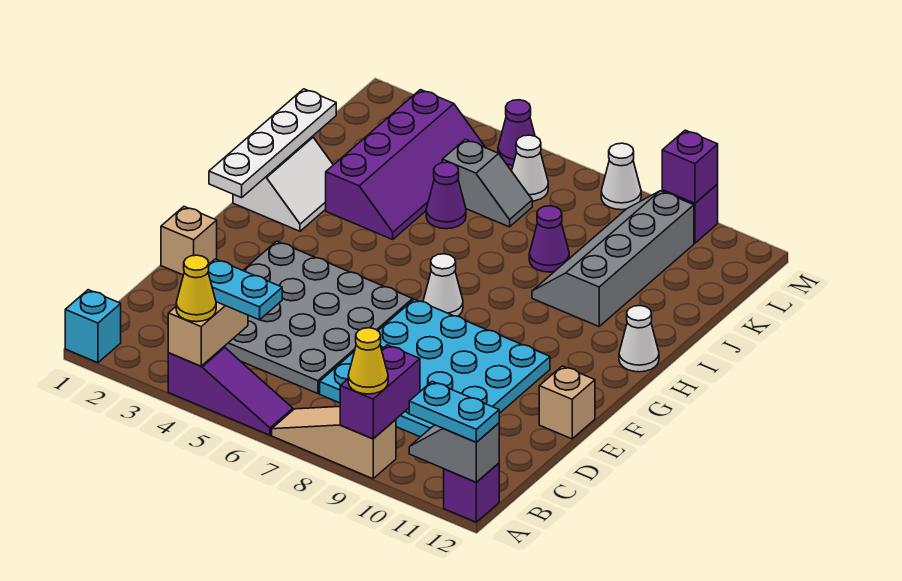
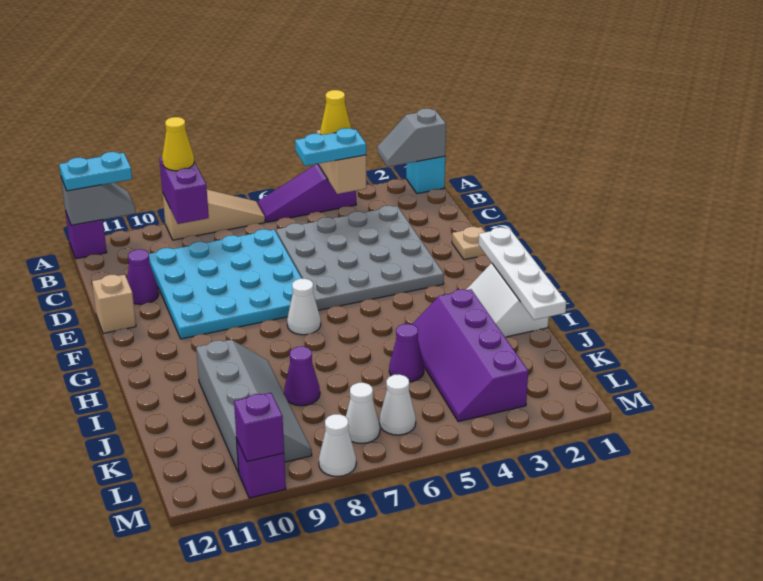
tan brick E1 level 1 -> tan plate E1 level 1
white cone H12 level 1 -> white cone L7 level 1
grey slope K5:K6 level 1 top 5 -> grey slope A1:A2 level 2 top 1
purple cone M5 level 1 -> purple cone D11 level 1

